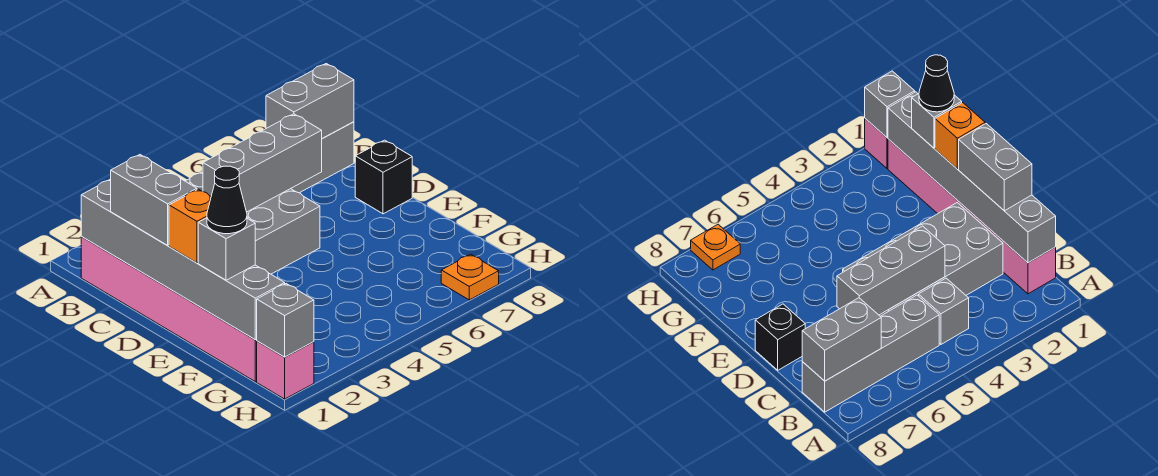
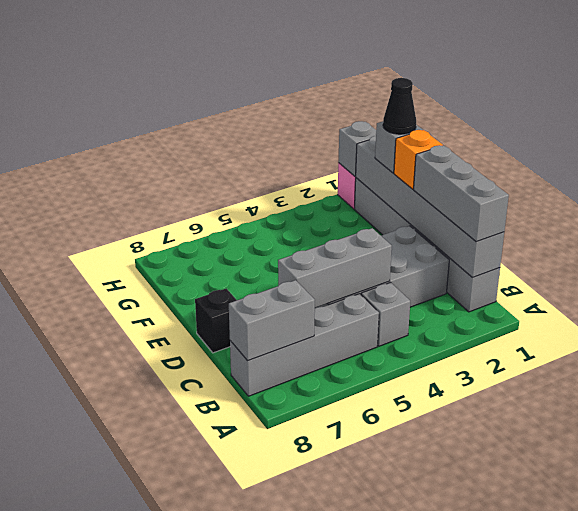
pink brick B1:G1 level 1 -> grey brick B1:G1 level 1
grey brick C1:D1 level 3 -> grey brick B1:D1 level 3
orange plate H7 level 1 -> none

